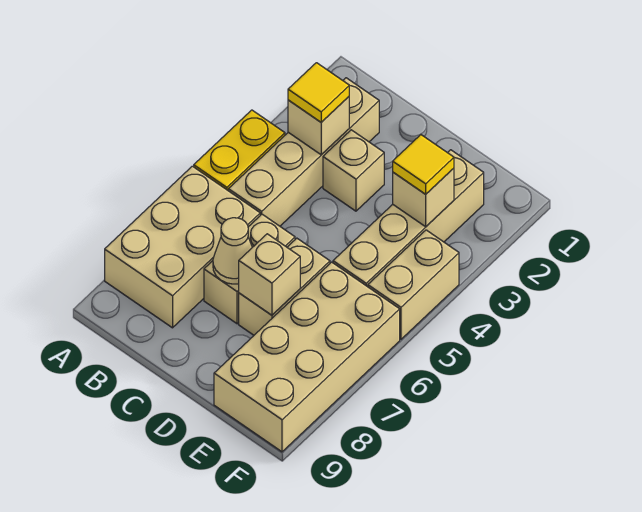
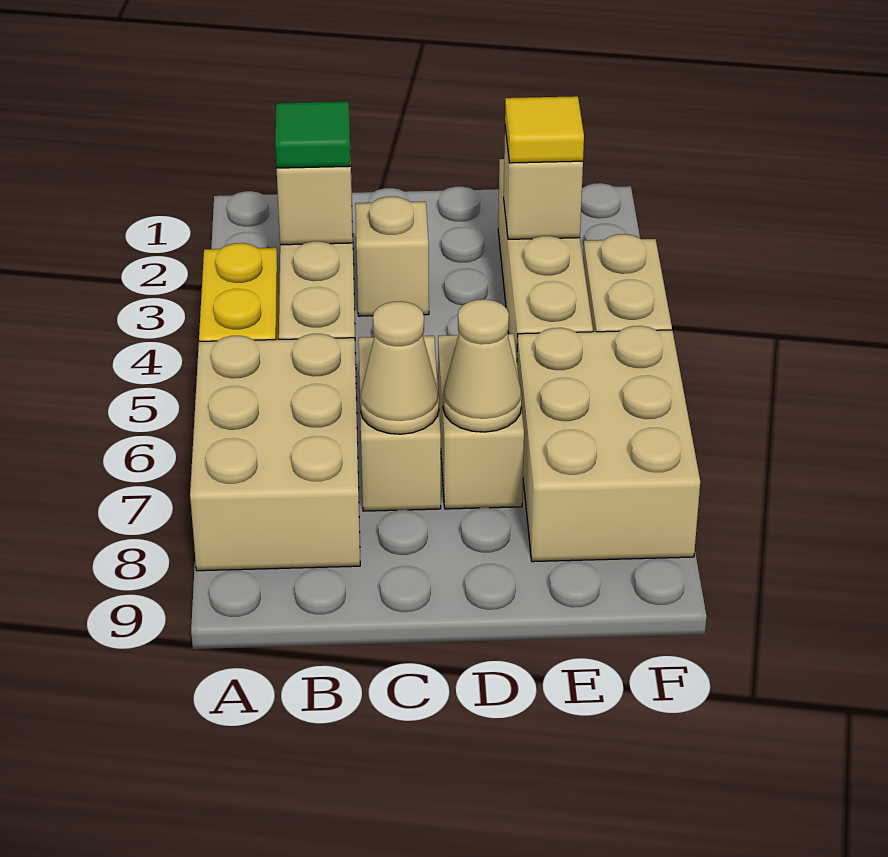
yellow tile B3 level 3 -> green tile B3 level 3
tan brick D7 level 2 -> tan cone D7 level 2
tan brick E6:F9 level 1 -> tan brick E6:F8 level 1

